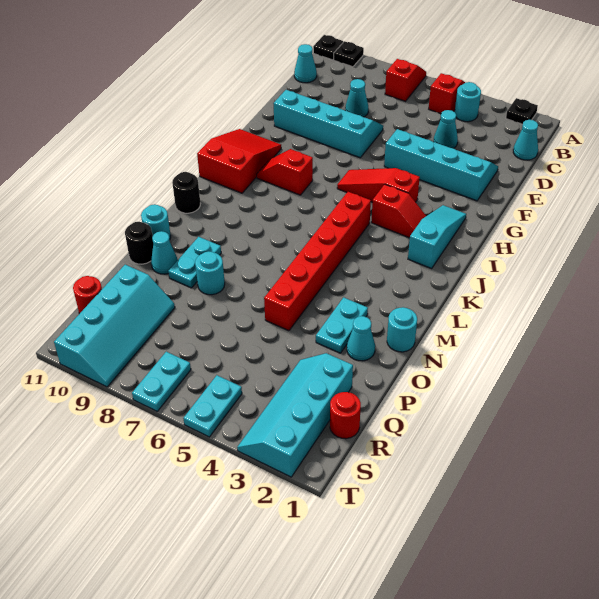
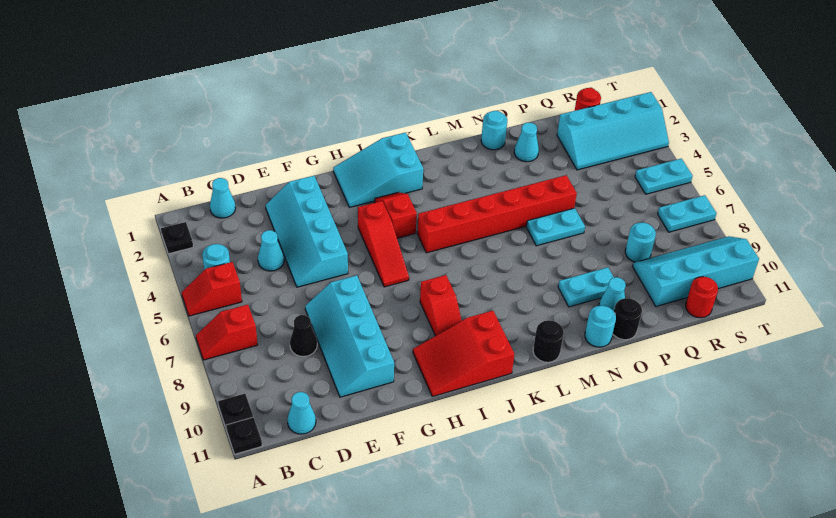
cyan cone D8 level 1 -> black cone D8 level 1
cyan slope H2:J2 level 1 top J -> cyan slope H1:J2 level 1 top J
cyan plate N3:O3 level 1 -> cyan plate N6:O6 level 1
cyan round brick O8 level 1 -> cyan round brick Q8 level 1

